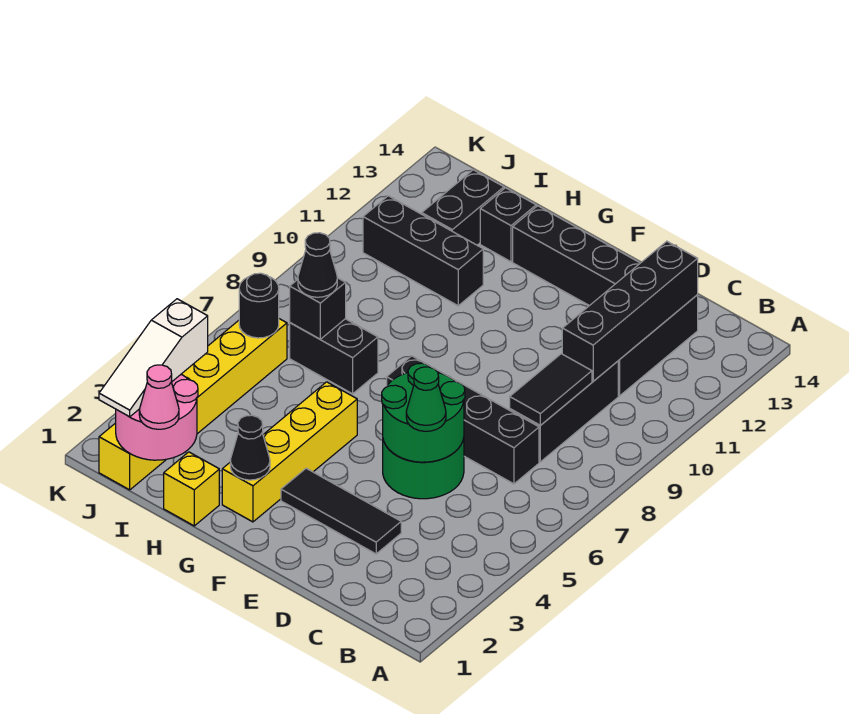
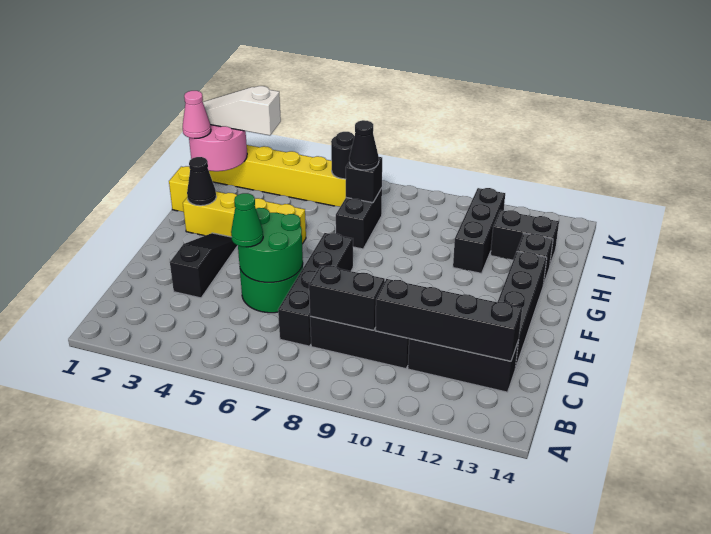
black tile C8:C9 level 2 -> black brick C8:C9 level 2
black tile D3:F3 level 1 -> black slope D3:F3 level 1 top D

